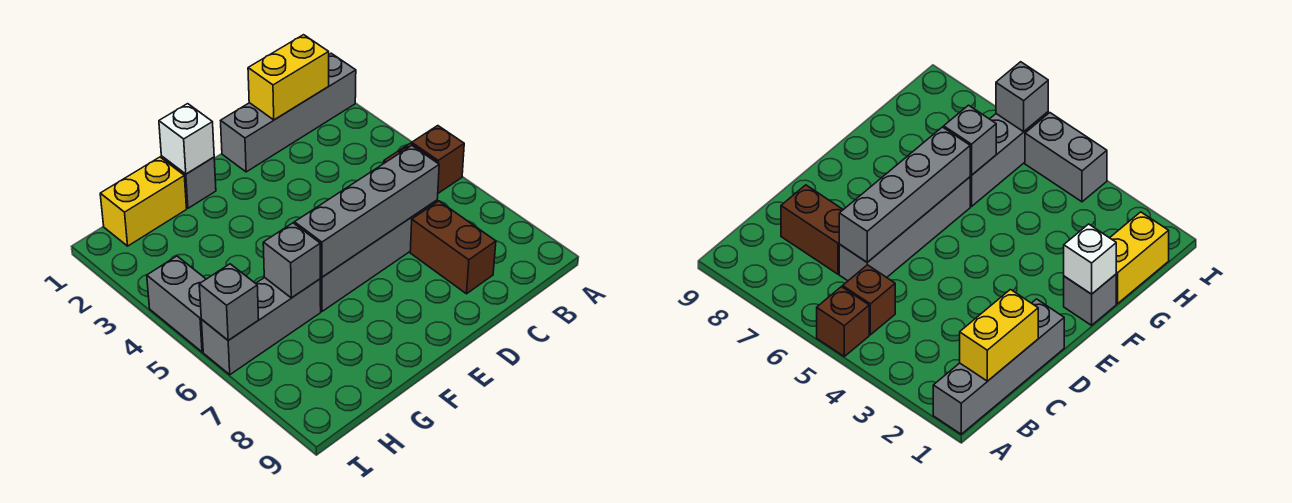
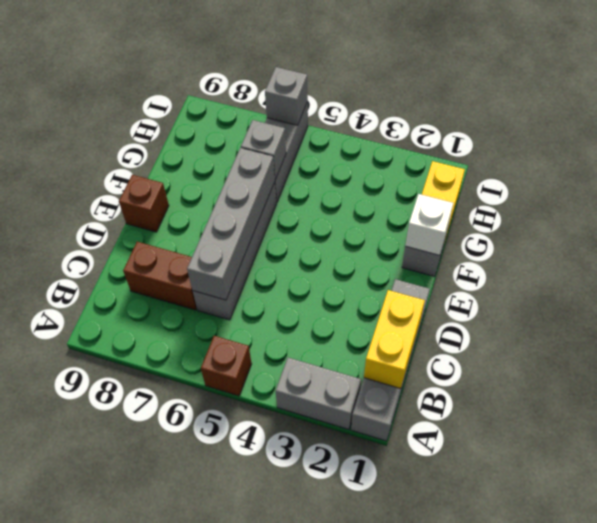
brown brick B5 level 1 -> brown brick E9 level 1
grey brick I4:I5 level 1 -> grey brick A2:A3 level 1

